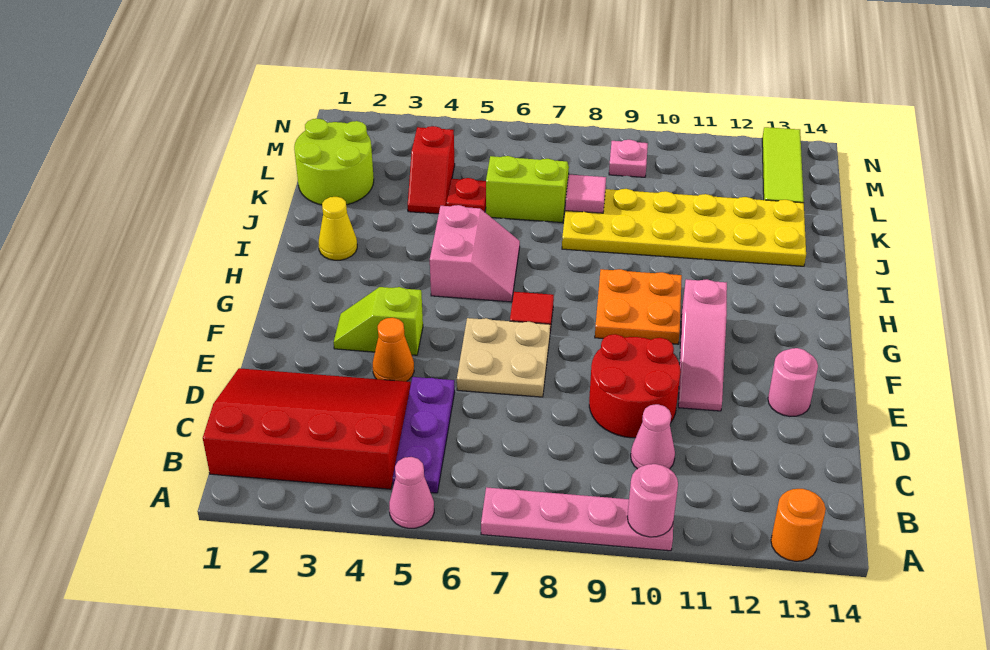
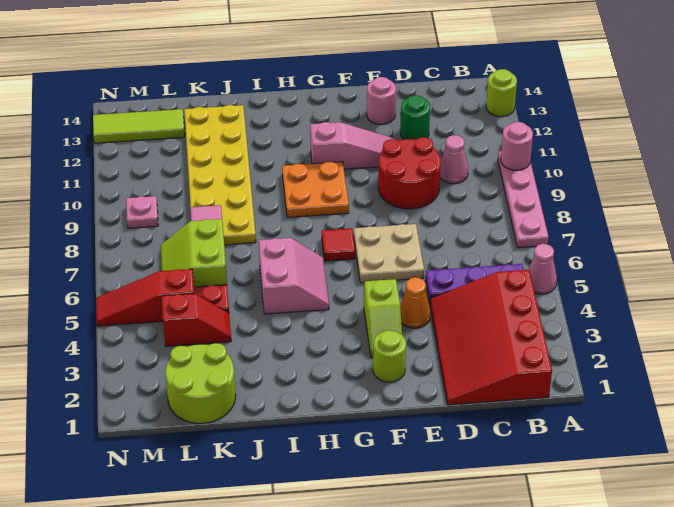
orange round brick A13 level 1 -> lime round brick A13 level 1
none -> green round brick D12 level 1
none -> lime round brick F2 level 1
pink slope H5:I6 level 1 top 5 -> pink slope H5:I6 level 1 top I
yellow cone I2 level 1 -> none
none -> red slope L5:N5 level 1 top L

